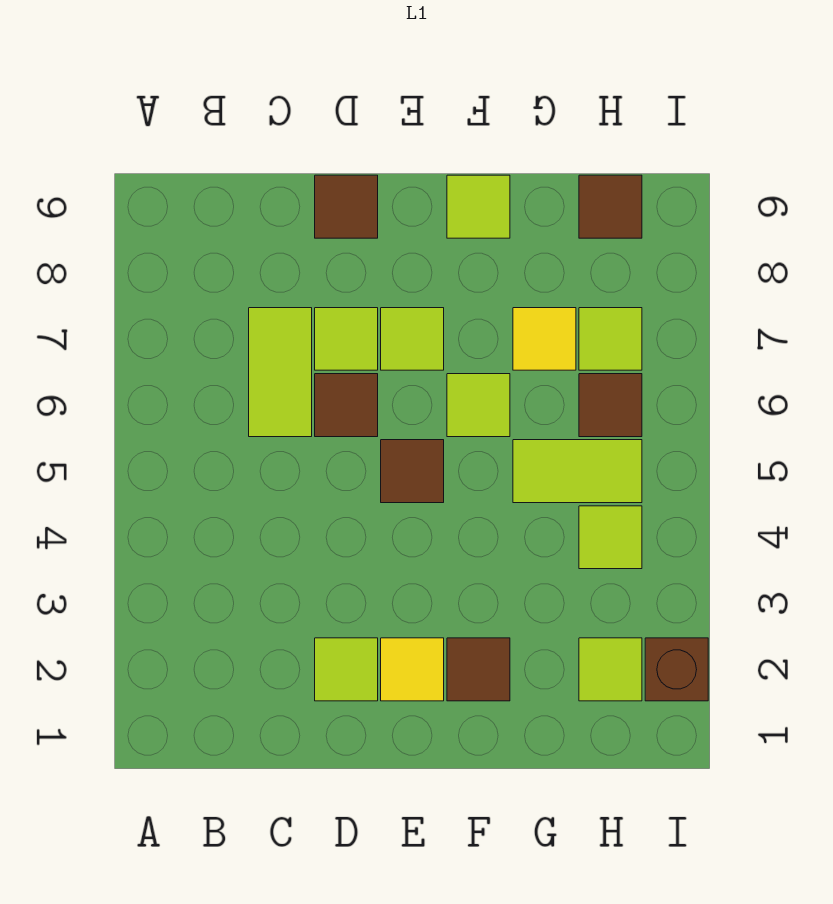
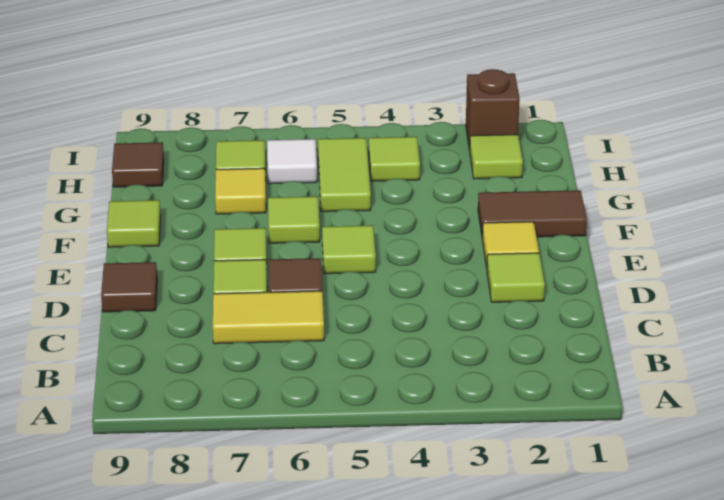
lime tile C6:C7 level 1 -> yellow tile C6:C7 level 1
brown tile E5 level 1 -> lime tile E5 level 1
brown tile F2 level 1 -> brown tile F1:F2 level 1
brown tile H6 level 1 -> white tile H6 level 1

